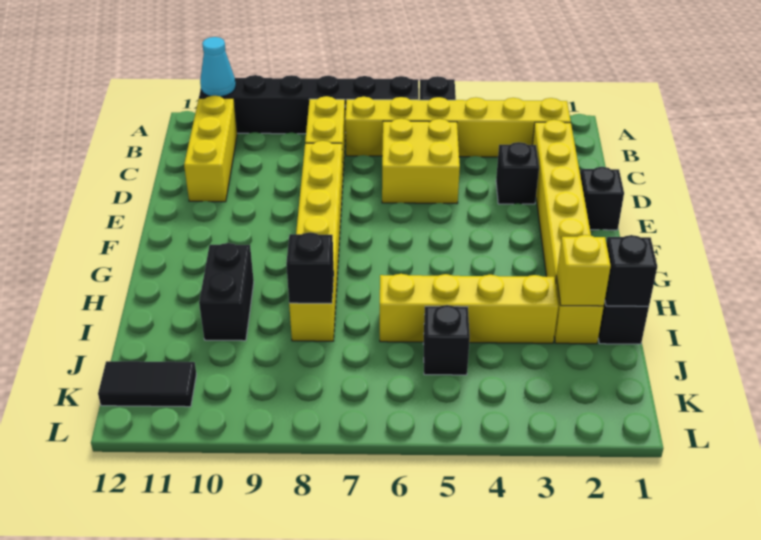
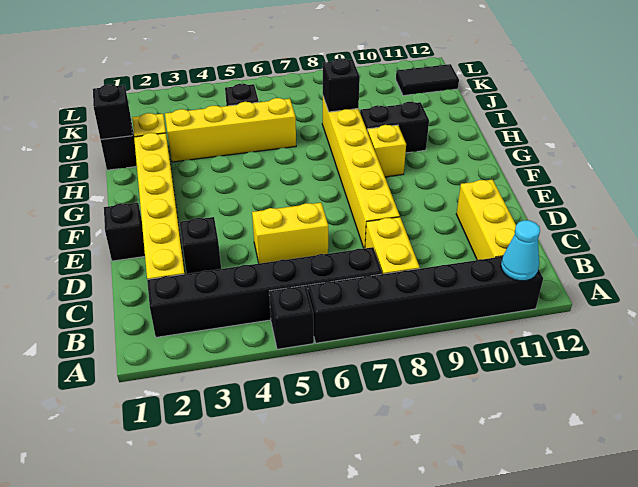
yellow brick B2:B7 level 1 -> black brick B2:B7 level 1
yellow brick C5:D6 level 1 -> yellow brick D5:D6 level 1
black brick H10:I10 level 1 -> black brick H9:H10 level 1
yellow brick I2 level 2 -> yellow brick G9 level 1

